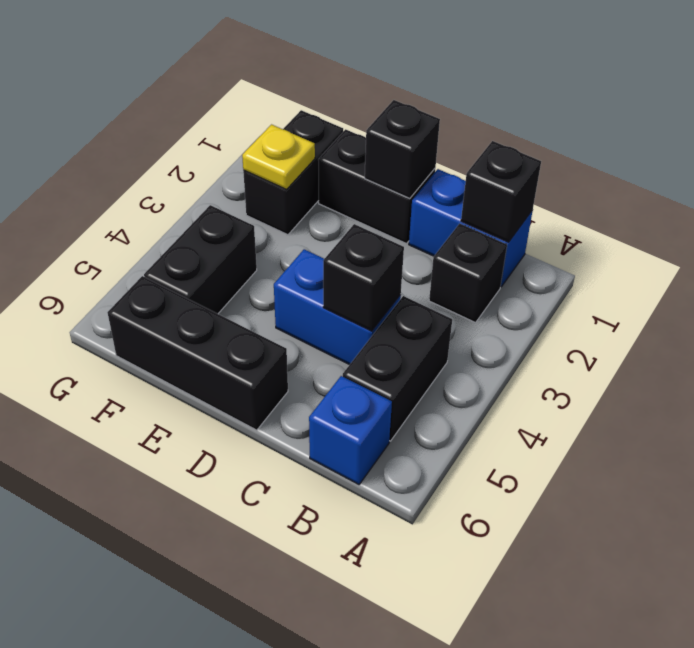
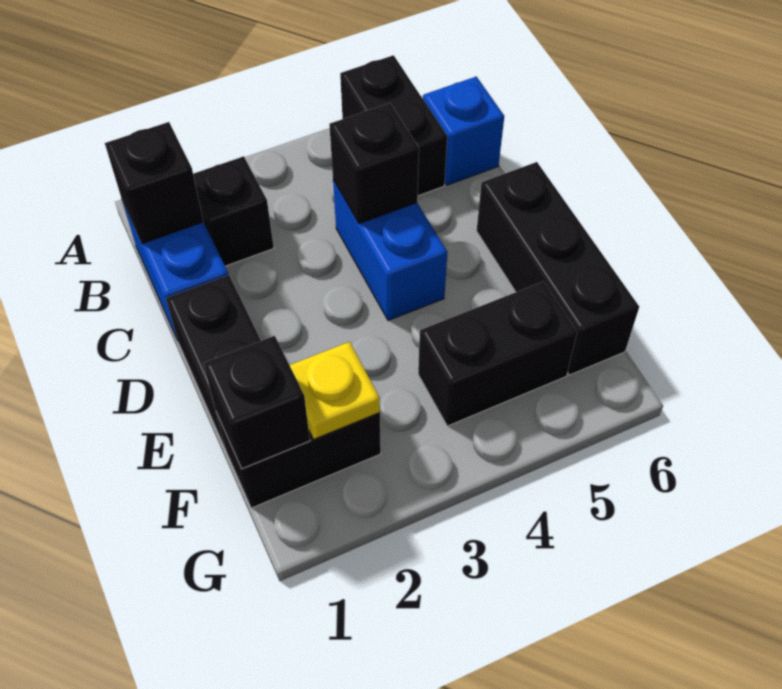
black brick B4:B5 level 1 -> black brick A5:B5 level 1
black brick D1 level 2 -> black brick F1 level 2

